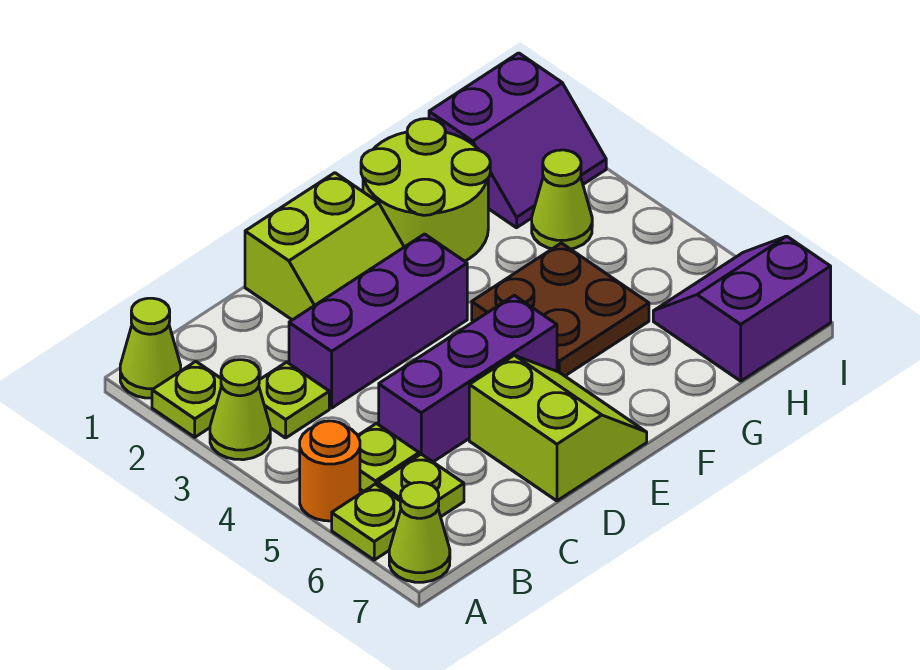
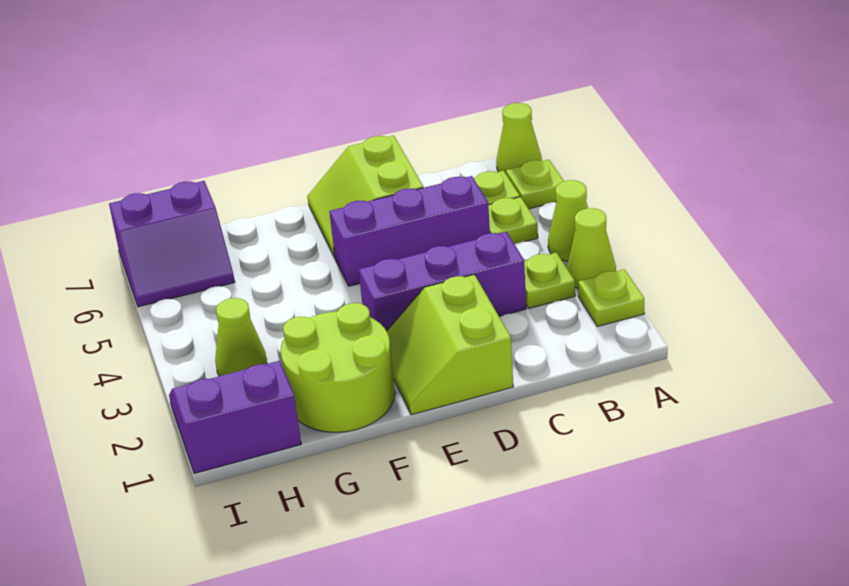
lime cone A1 level 1 -> lime cone A4 level 1
orange round brick A5 level 1 -> none
lime slope D1:E2 level 1 top 1 -> lime slope D1:E2 level 1 top D
brown plate F4:G5 level 1 -> none

